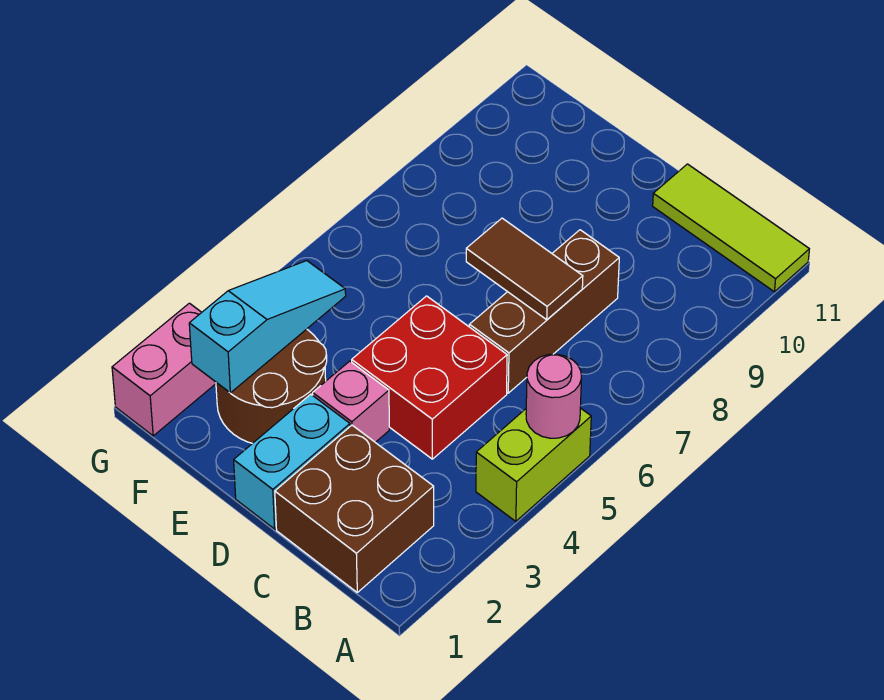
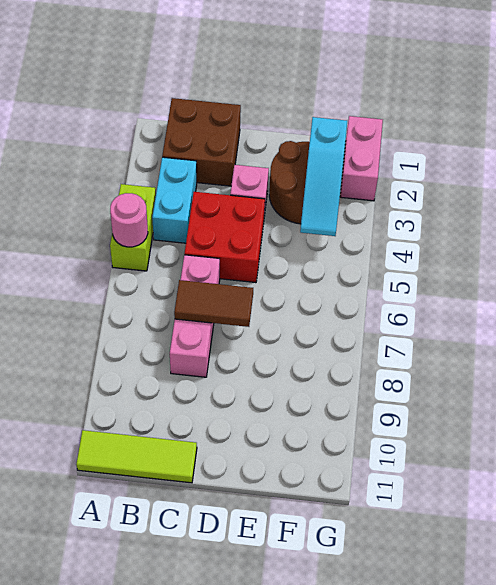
brown brick C6:C8 level 1 -> pink brick C6:C8 level 1
cyan brick D1:D2 level 1 -> cyan brick B3:B4 level 1

